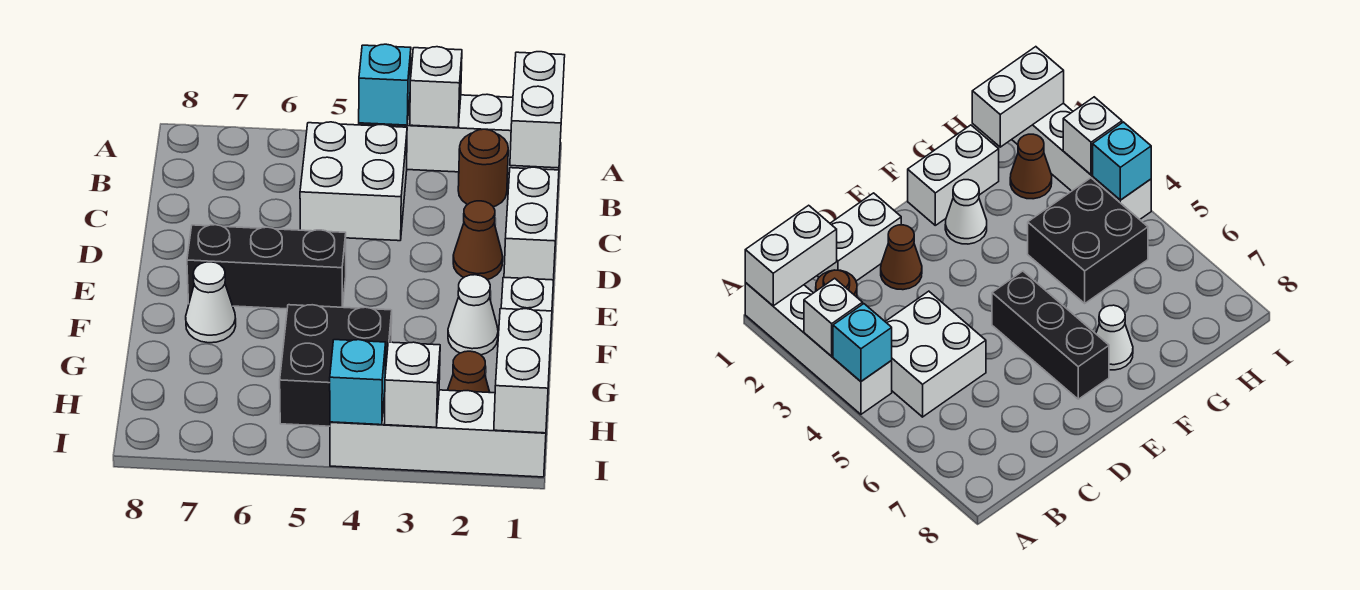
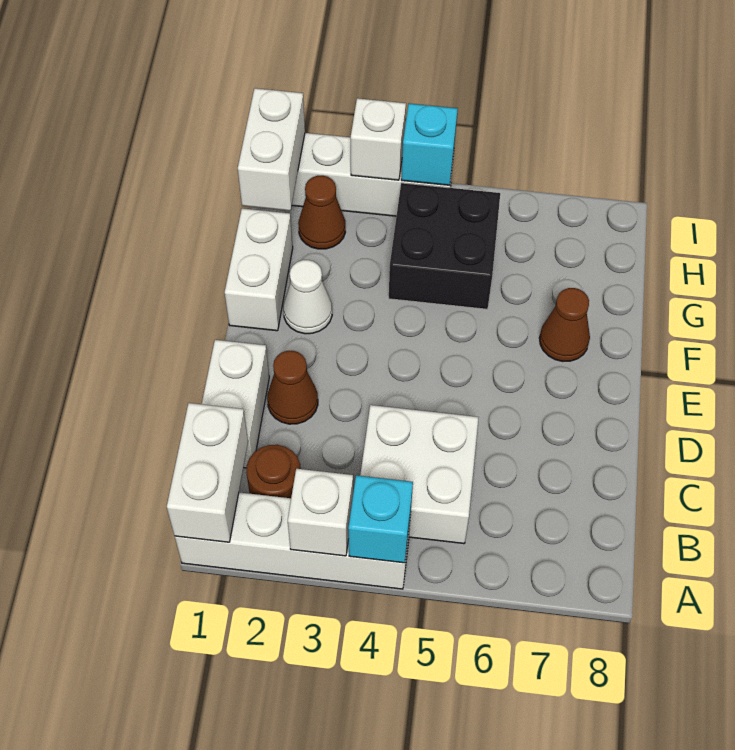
black brick E5:E7 level 1 -> none
white cone F7 level 1 -> brown cone F7 level 1

